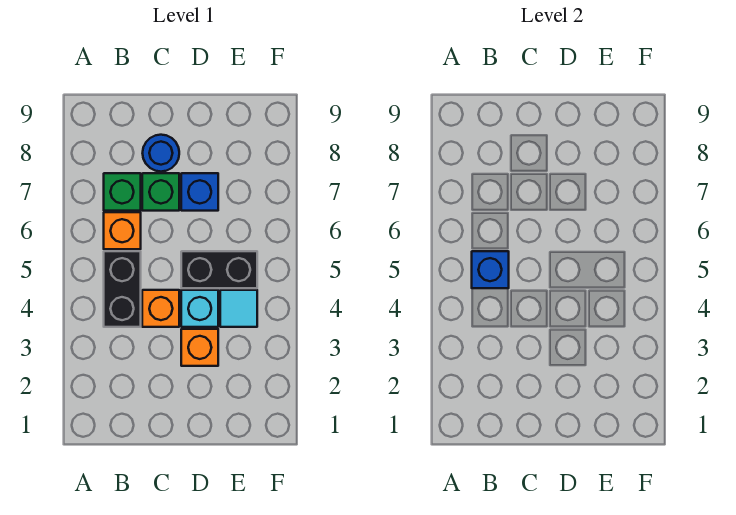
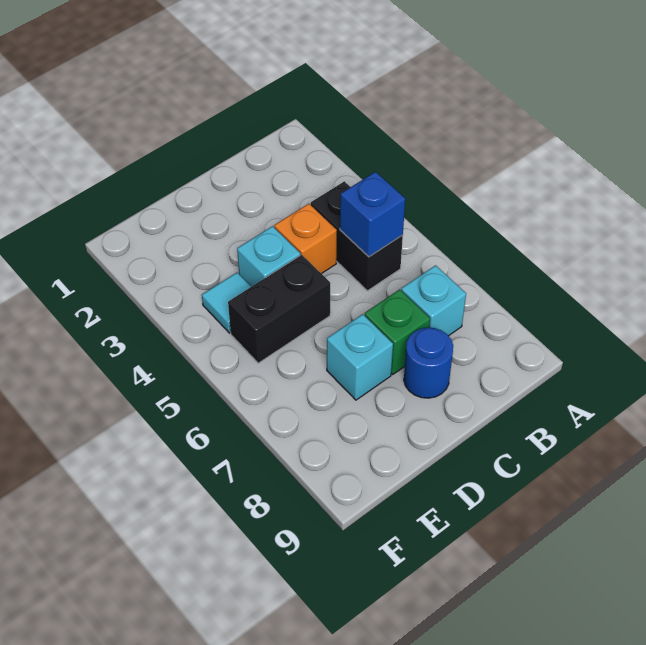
orange brick B6 level 1 -> none
green brick B7 level 1 -> cyan brick B7 level 1
orange brick D3 level 1 -> none
blue brick D7 level 1 -> cyan brick D7 level 1

